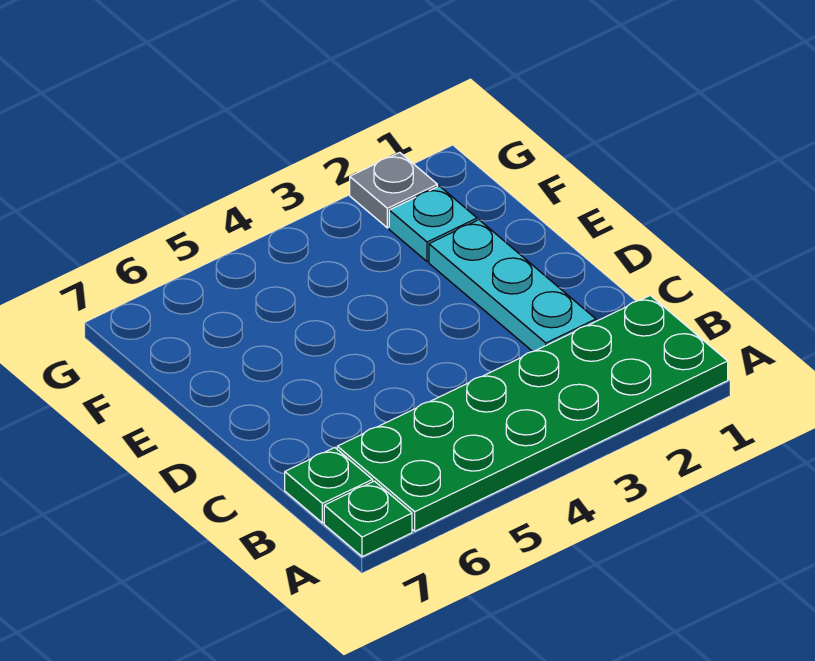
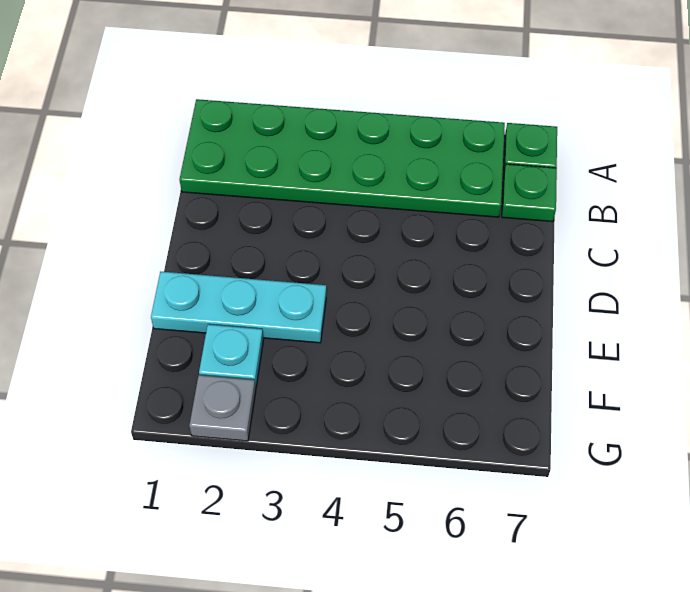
cyan plate C2:E2 level 1 -> cyan plate E1:E3 level 1

